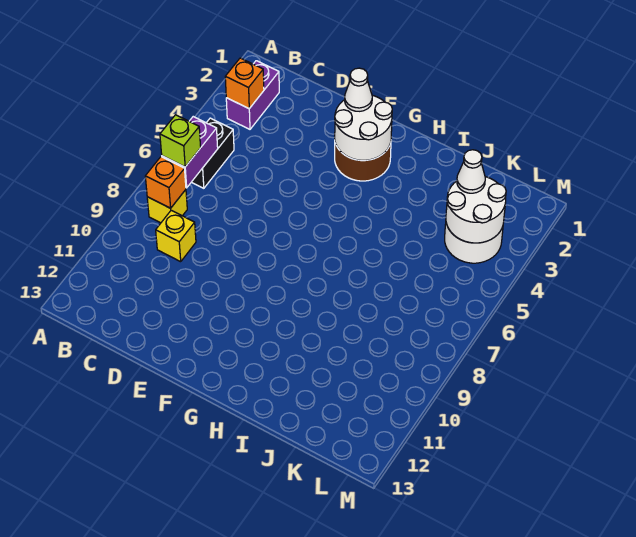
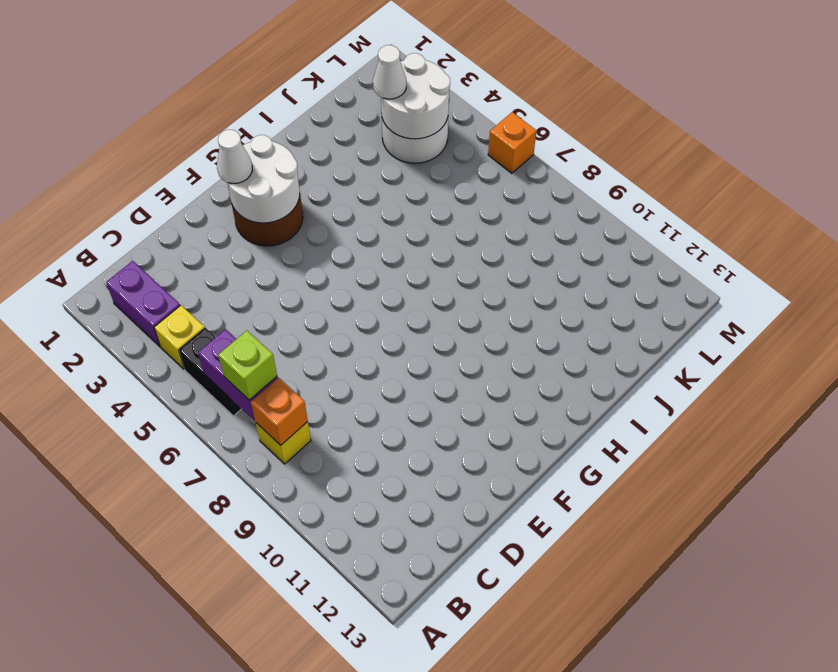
orange brick B3 level 2 -> orange brick M6 level 1
yellow brick C9 level 1 -> yellow brick B4 level 1

